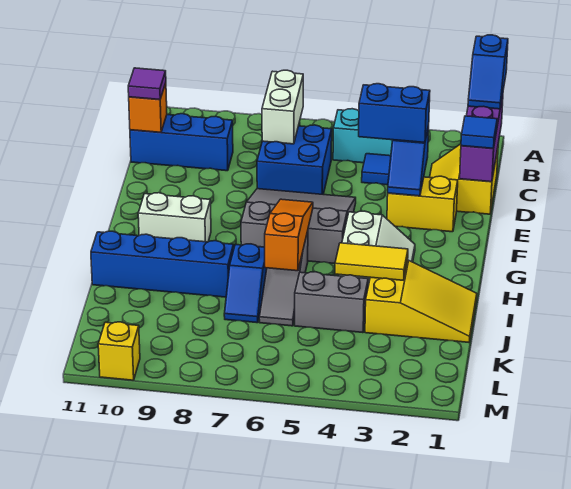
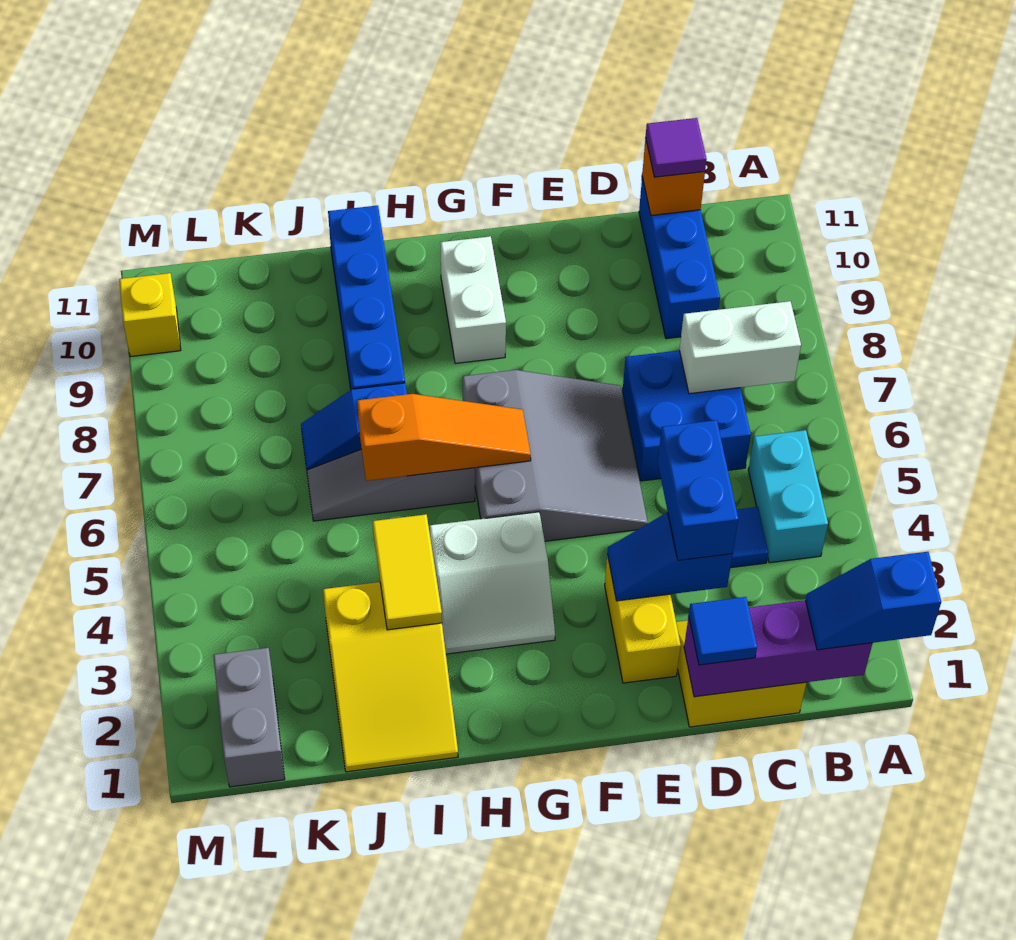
grey brick J4:J5 level 1 -> grey brick L1:L2 level 1

